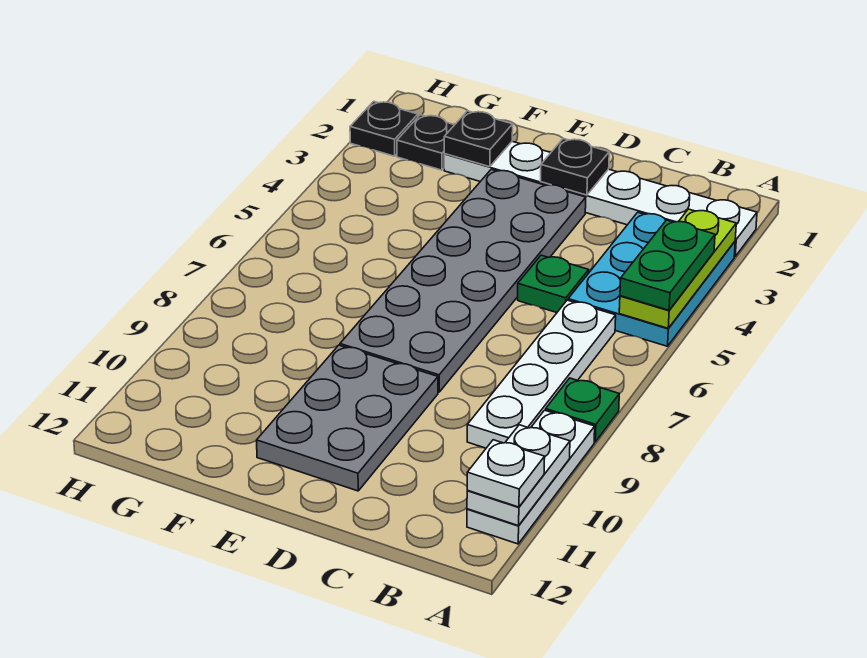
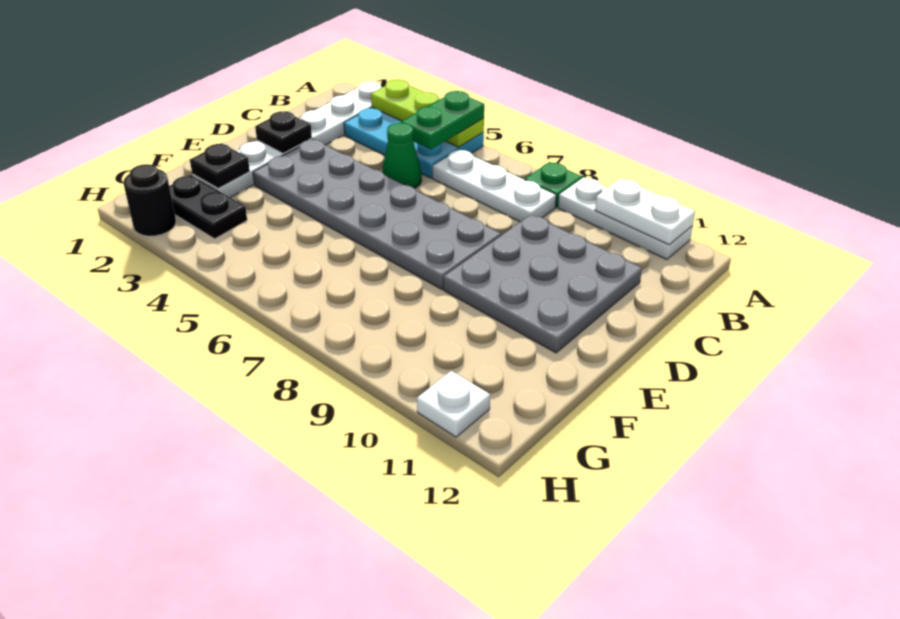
green plate A4:A5 level 3 -> green plate A5:B5 level 3
white plate A11 level 3 -> white plate H11 level 1
white plate B6:B9 level 1 -> white plate B6:B8 level 1
green plate C5 level 1 -> green cone C5 level 1
grey plate D9:E11 level 1 -> grey plate C9:E11 level 1
black plate G2 level 1 -> black plate G2:G3 level 1
black plate H2 level 1 -> black round brick H2 level 1

